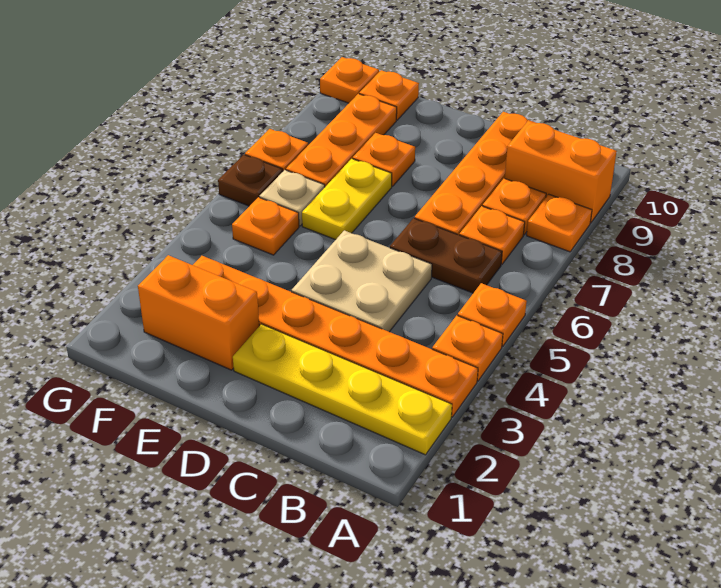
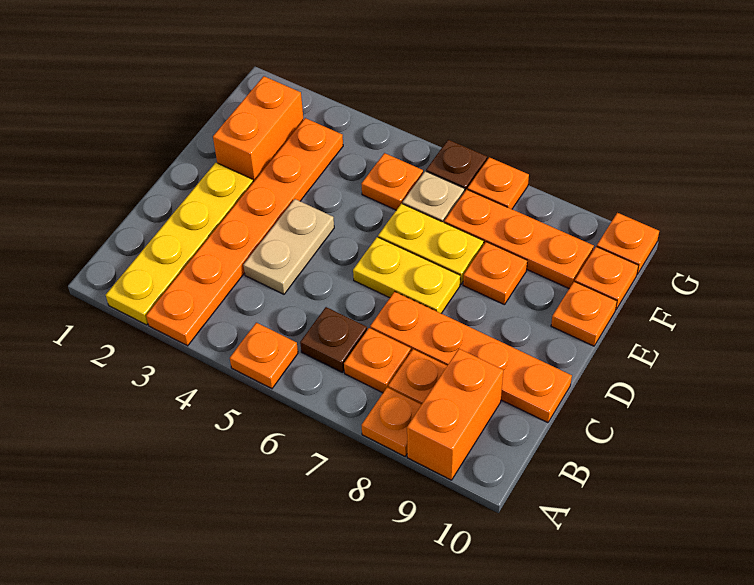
orange plate A4 level 1 -> orange plate E10 level 1
brown plate B6:C6 level 1 -> brown plate B6 level 1
tan plate C4:D5 level 1 -> tan plate C4:D4 level 1
none -> yellow plate D6:D7 level 1

